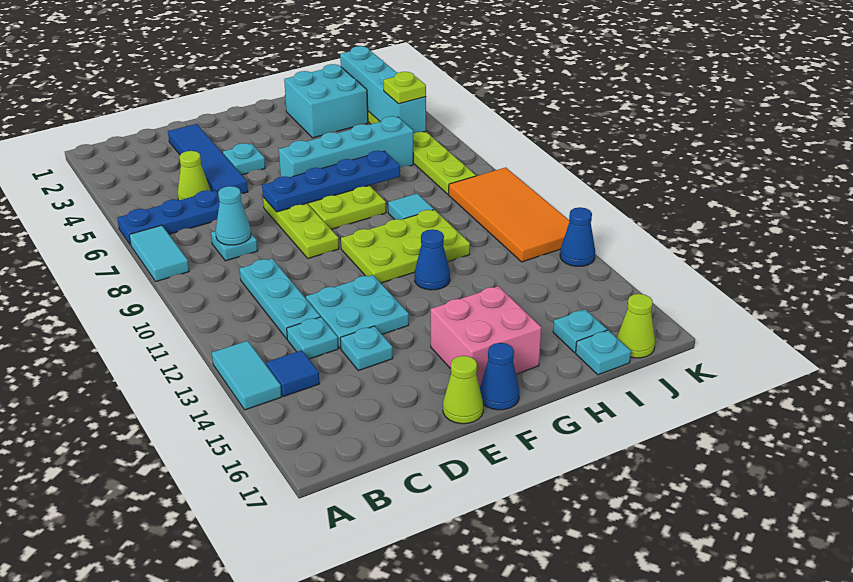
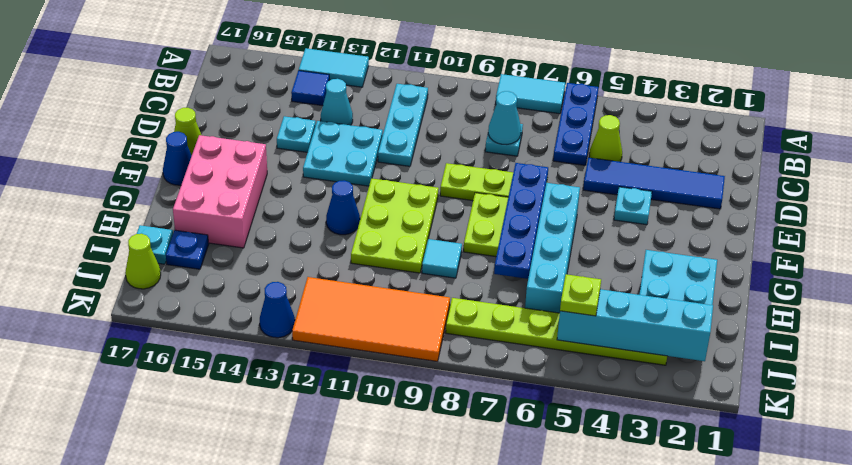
cyan plate C10:C12 level 1 -> cyan plate B11:D11 level 1
cyan plate C13 level 1 -> cyan cone C13 level 1
pink brick F15:G16 level 1 -> pink brick F15:H16 level 1
cyan plate I16 level 1 -> blue plate I16 level 1

